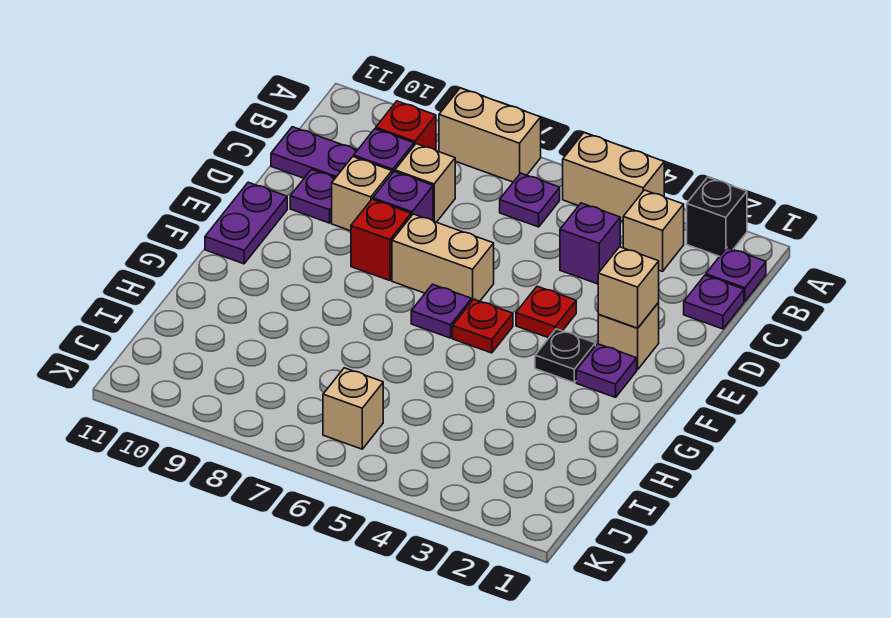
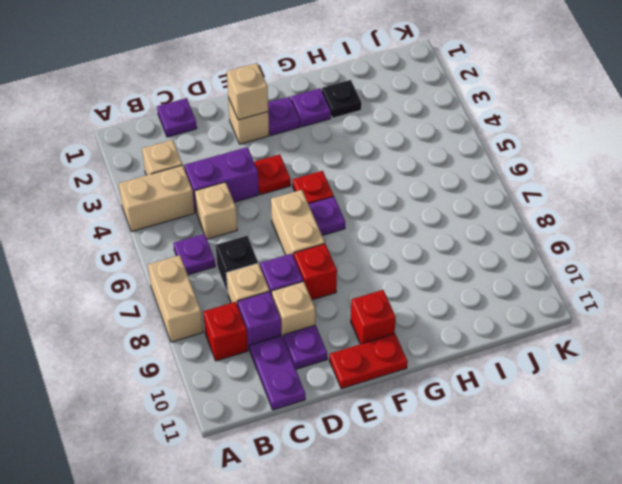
black brick A2 level 1 -> black brick C7 level 1
tan brick A4:A5 level 1 -> tan brick A4:B4 level 1
purple plate B1 level 1 -> purple plate G2 level 1
purple brick C4 level 1 -> purple brick C4:D4 level 1
purple plate E11:F11 level 1 -> red plate E11:F11 level 1
black plate F3 level 1 -> black plate H2 level 1
none -> red brick F10 level 1
tan brick J6 level 1 -> tan brick C5 level 1

